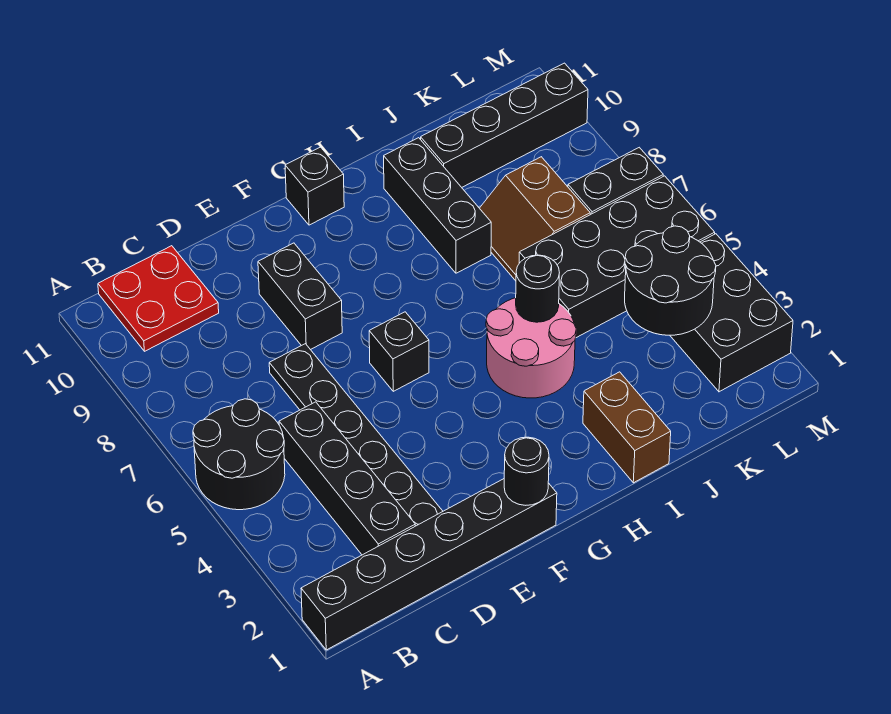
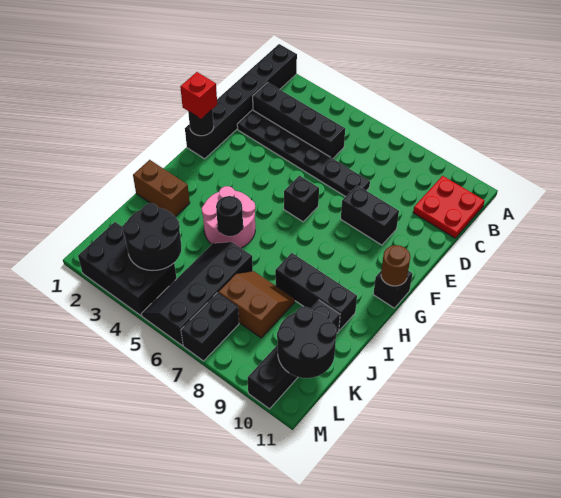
black round brick A5:B6 level 1 -> black round brick K10:L11 level 2
none -> red brick F1 level 3
none -> brown round brick G11 level 2
black brick J5:M6 level 1 -> black slope J5:M6 level 1 top 6

